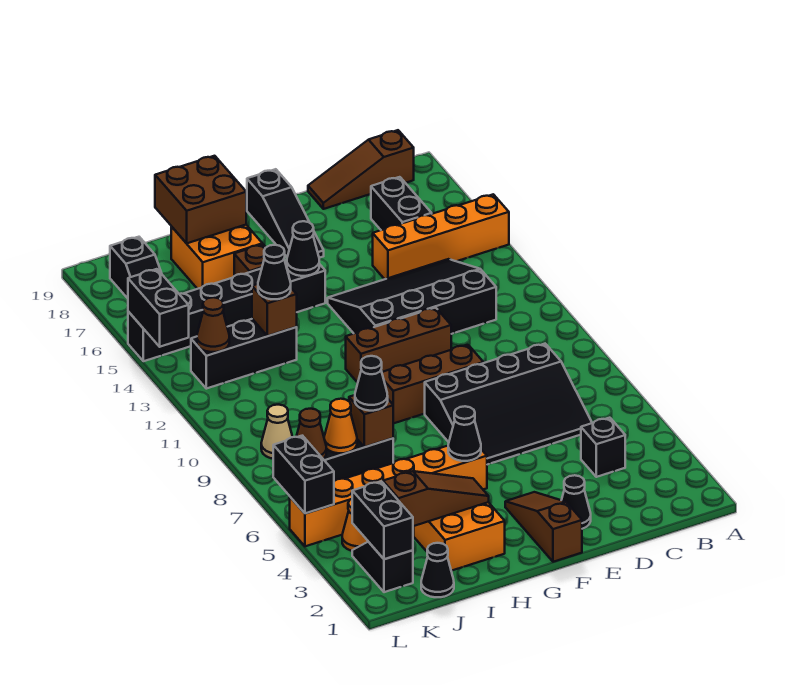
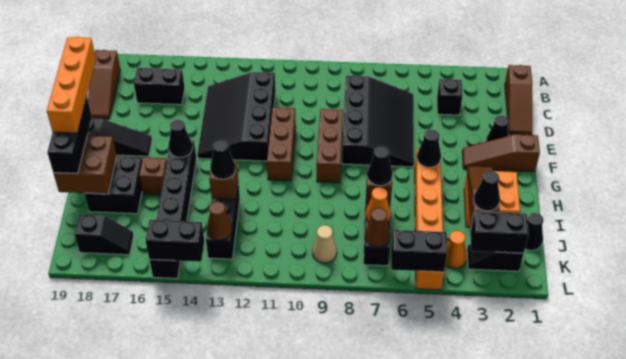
orange brick A15:D15 level 1 -> orange brick E19:H19 level 4
none -> brown slope B1:D1 level 1 top B
none -> black brick G19:I19 level 3
orange brick H17:I18 level 1 -> black brick H17:I18 level 1
none -> black cone J3 level 3

